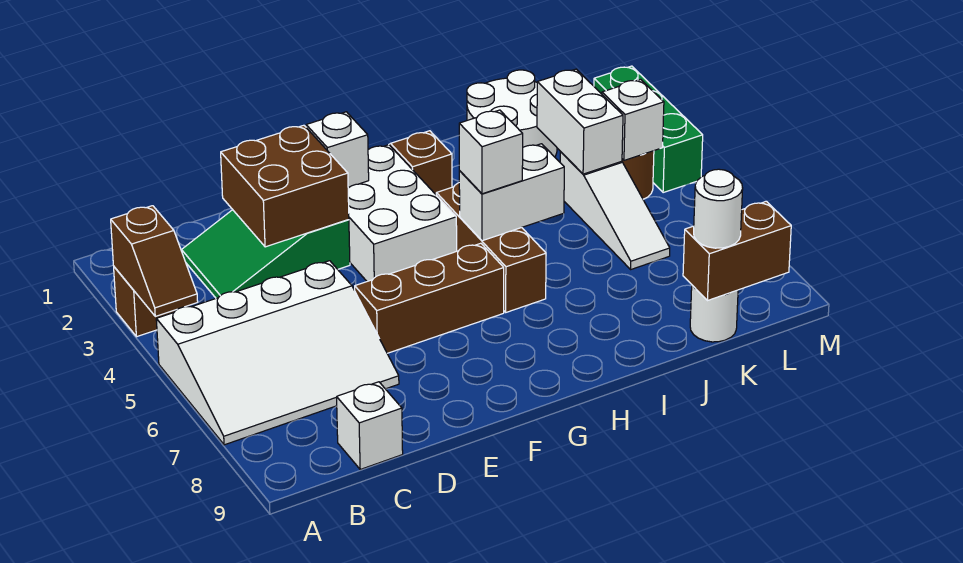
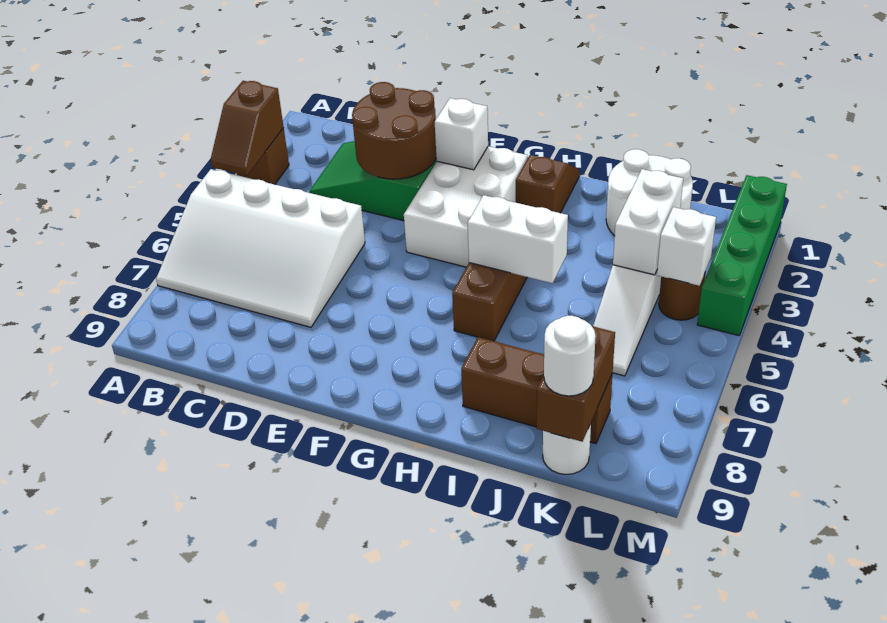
white brick C9 level 1 -> none
brown brick D2:E3 level 2 -> brown round brick D2:E3 level 2
brown brick E6:G6 level 1 -> brown brick I8:K8 level 1
white brick H5 level 3 -> none
brown brick K9:L9 level 2 -> brown brick K8:K9 level 2
green brick M2:M4 level 1 -> green brick M1:M4 level 1

